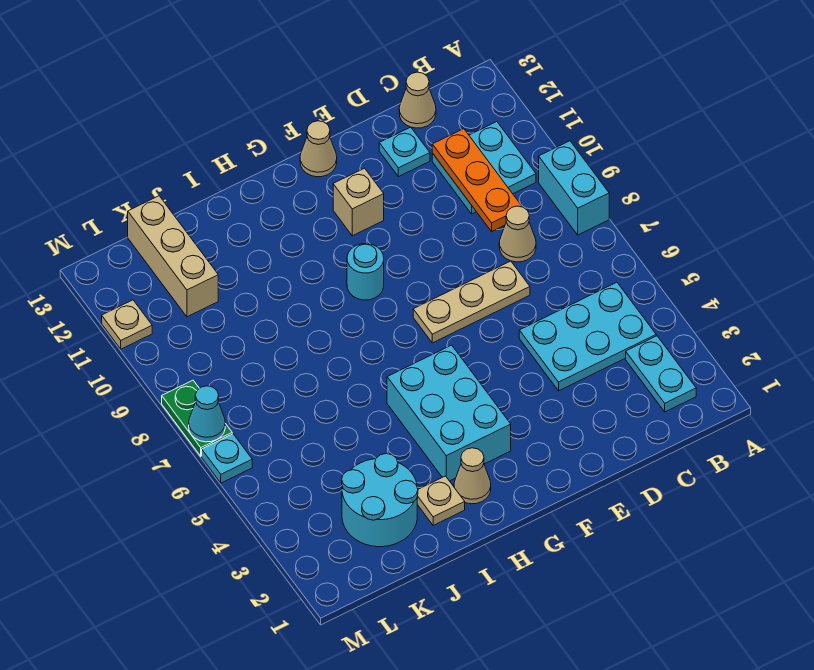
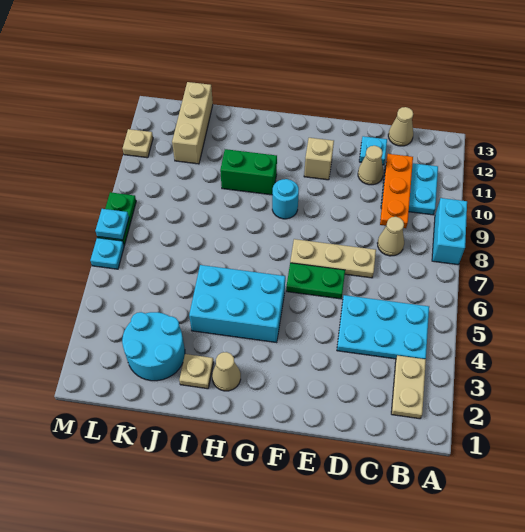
cyan plate B2:B3 level 1 -> tan plate B2:B3 level 1
none -> green plate E6:F6 level 1
tan cone F13 level 1 -> tan cone D11 level 1
cyan brick G3:H5 level 1 -> cyan brick G4:I5 level 1
none -> green brick H10:I10 level 1
cyan cone M7 level 2 -> cyan plate M7 level 2

